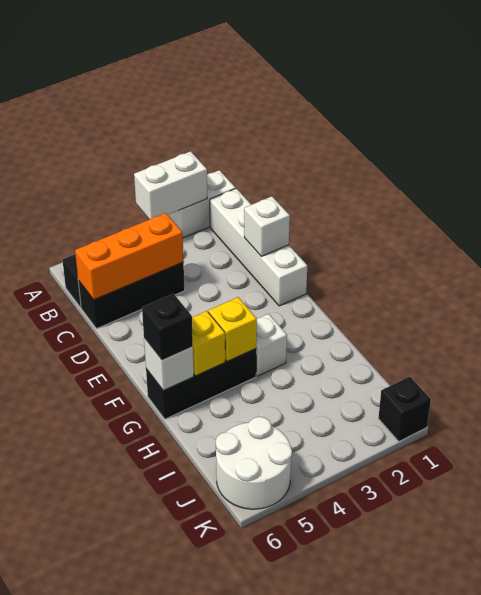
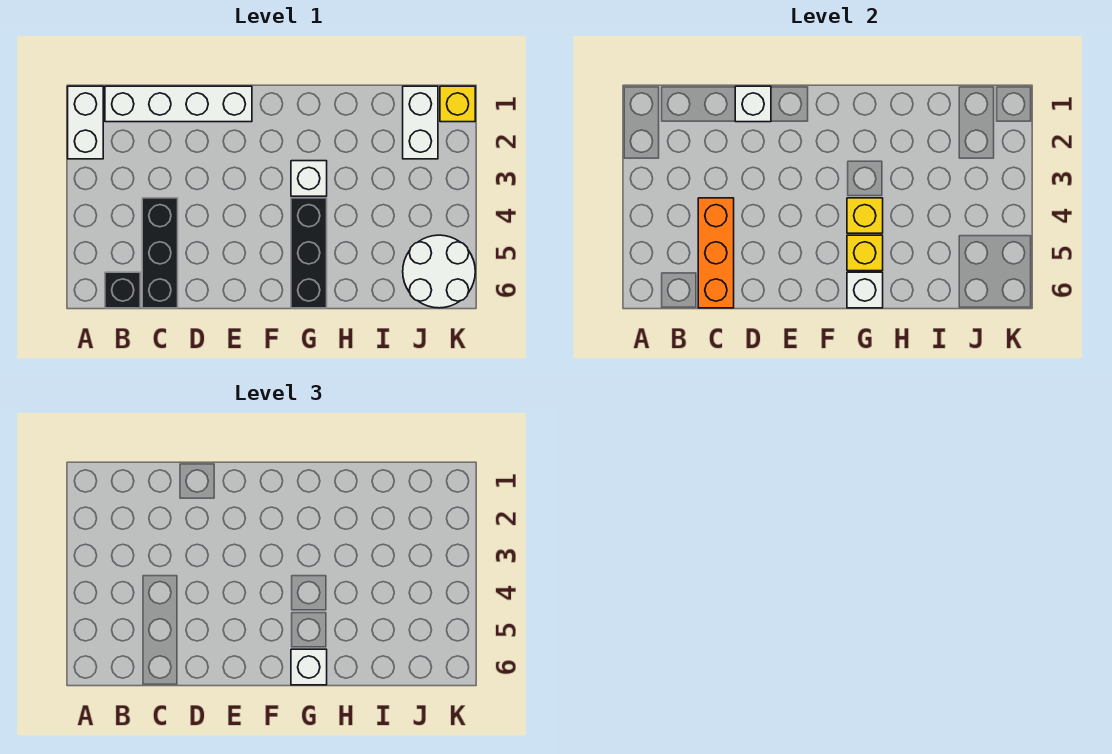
white brick A2:A3 level 2 -> white brick J1:J2 level 1
black brick G6 level 3 -> white brick G6 level 3
black brick K1 level 1 -> yellow brick K1 level 1

